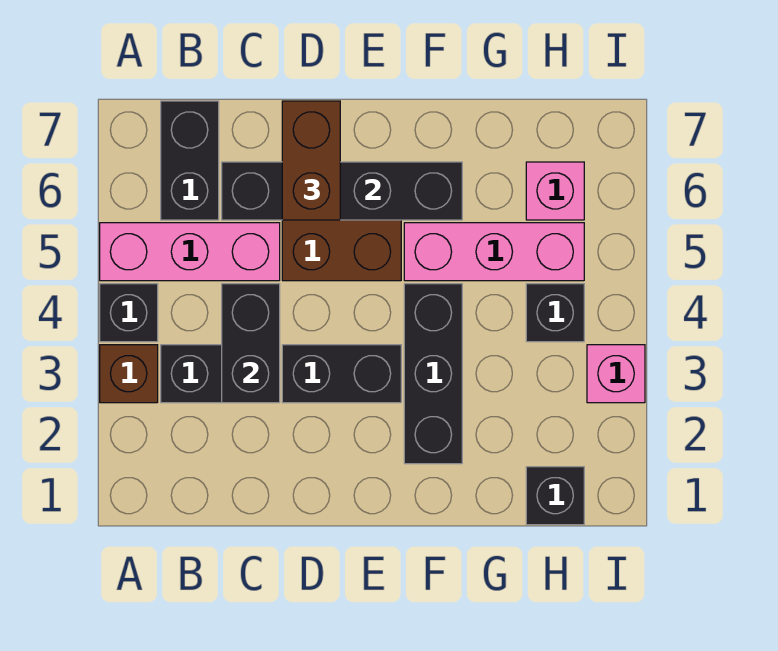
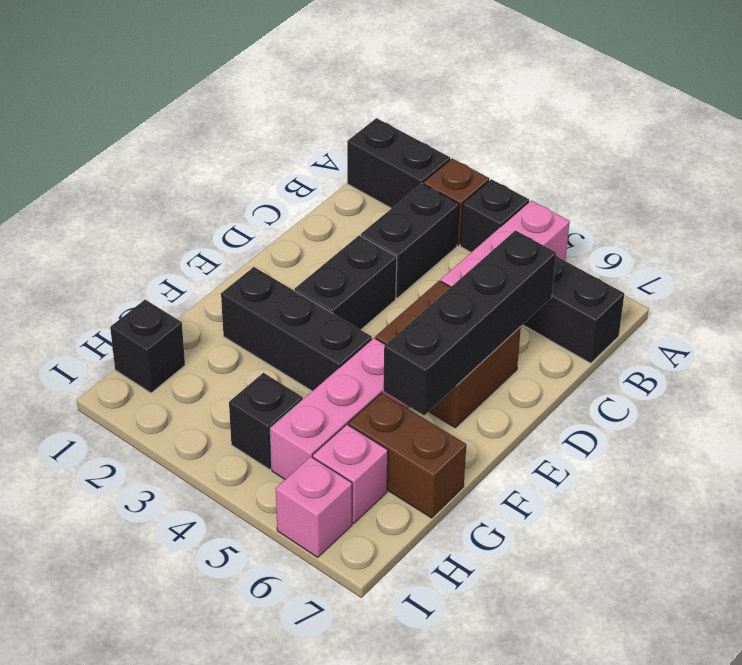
black brick C3:C4 level 2 -> black brick A1:A2 level 1
brown brick D6:D7 level 3 -> brown brick G6:G7 level 1
pink brick I3 level 1 -> pink brick I6 level 1

